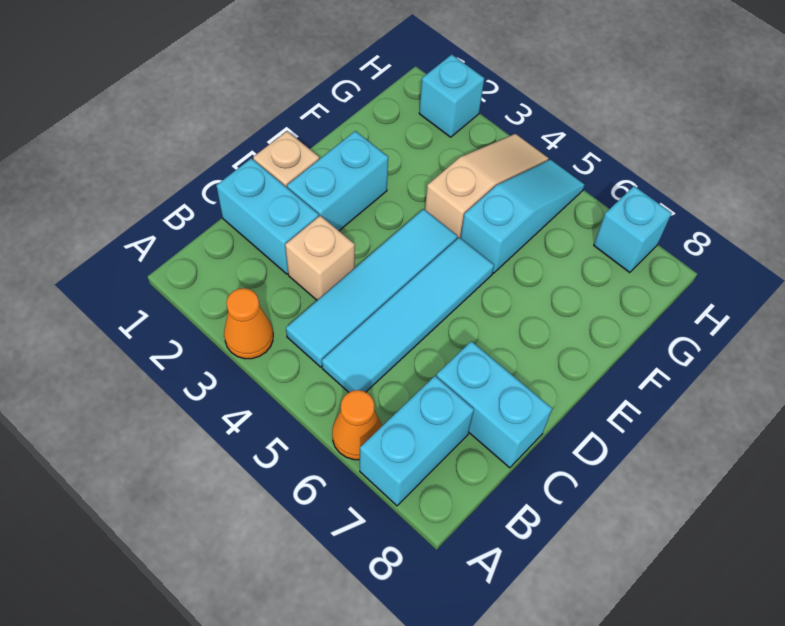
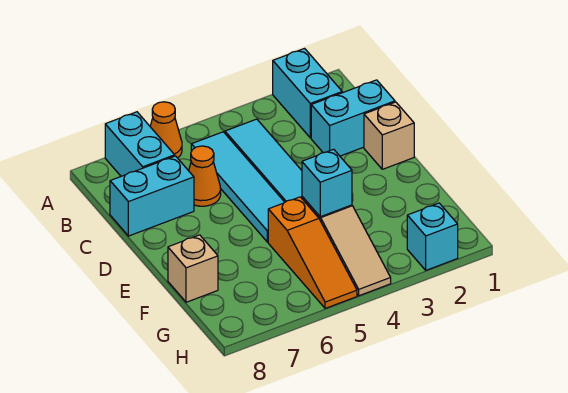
orange cone A3 level 1 -> orange cone C6 level 1
tan brick C3 level 1 -> tan brick F8 level 1
cyan brick D2:E2 level 1 -> cyan brick A2:B2 level 1
cyan slope F5:H5 level 1 top F -> orange slope F5:H5 level 1 top F
cyan brick H7 level 1 -> cyan brick F4 level 2

